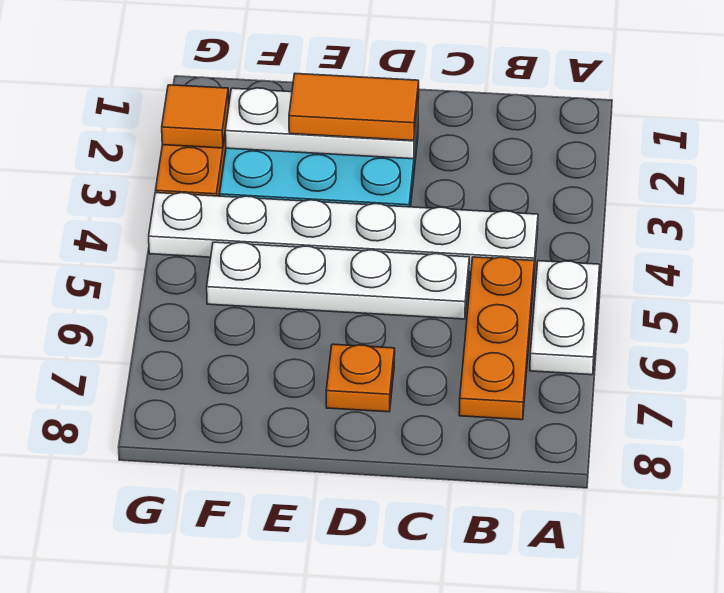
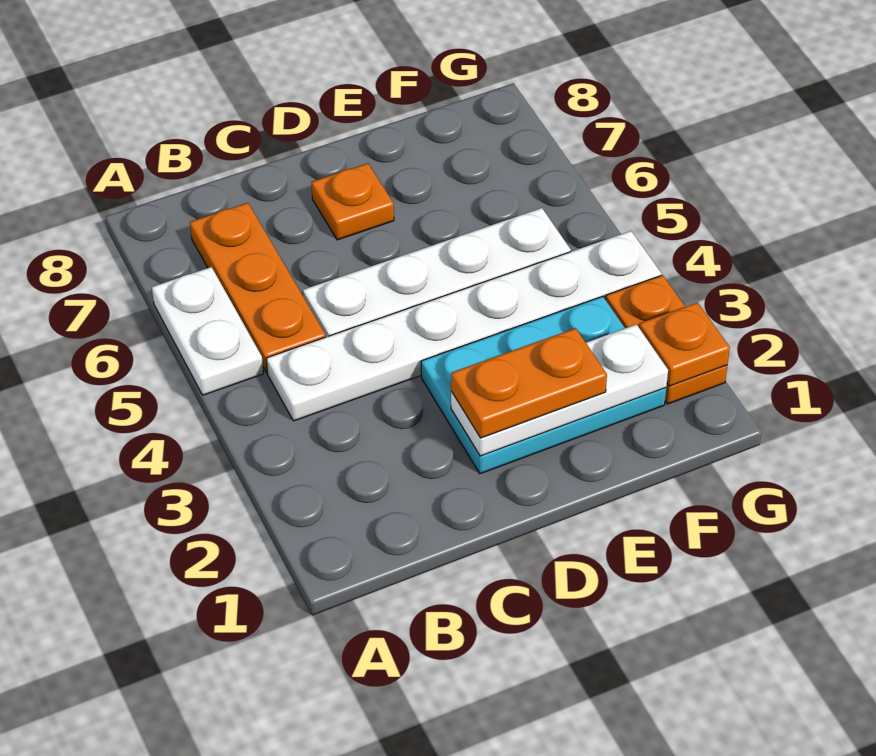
orange tile D2:E2 level 3 -> orange plate D2:E2 level 3
orange tile G2 level 2 -> orange plate G2 level 2

